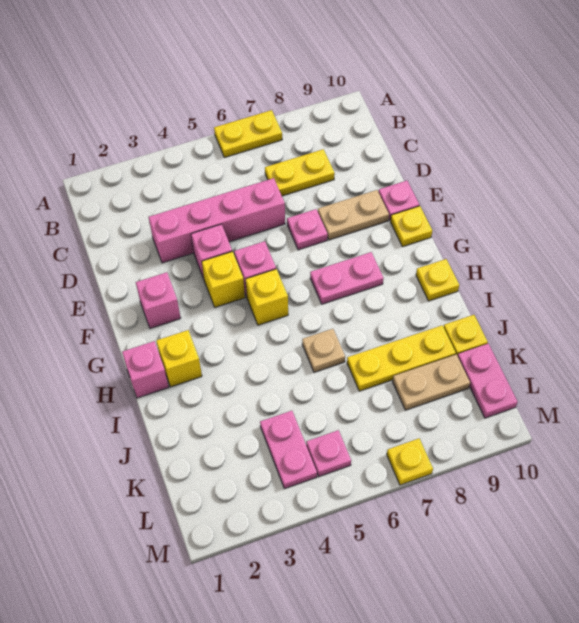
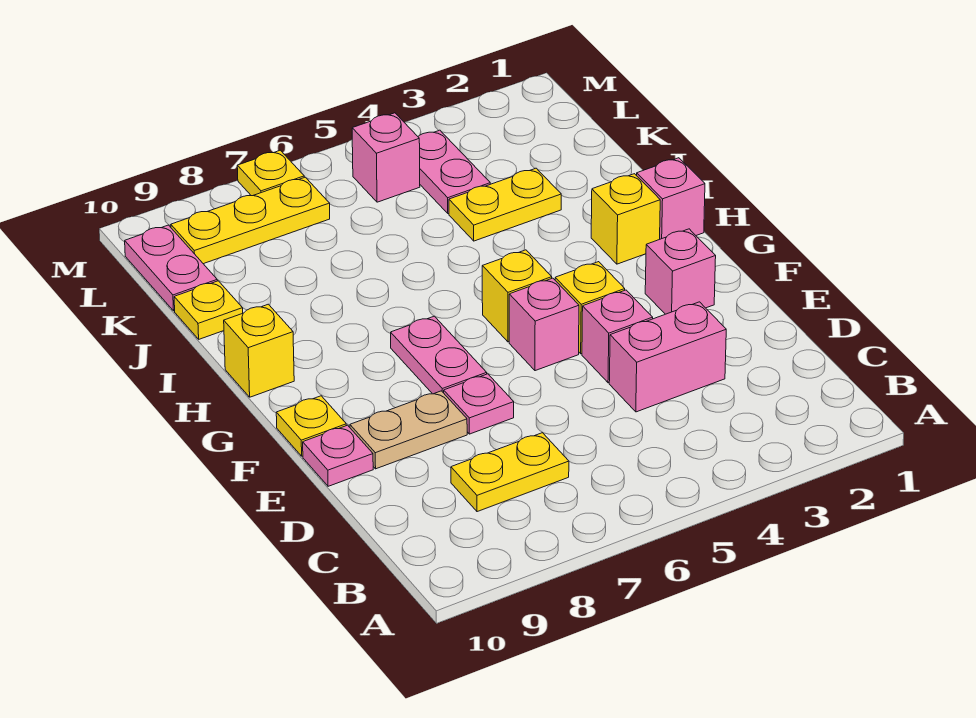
yellow plate A6:A7 level 1 -> yellow plate J3:J4 level 1
pink brick D3:D6 level 1 -> pink brick D3:D4 level 1
pink plate G7:G8 level 1 -> pink plate F7:G7 level 1
yellow plate H10 level 1 -> yellow brick H10 level 1
tan plate I6 level 1 -> none
yellow plate J7:J9 level 1 -> yellow plate L7:L9 level 1
tan plate K8:K9 level 1 -> none
pink plate L5 level 1 -> pink brick L5 level 1

